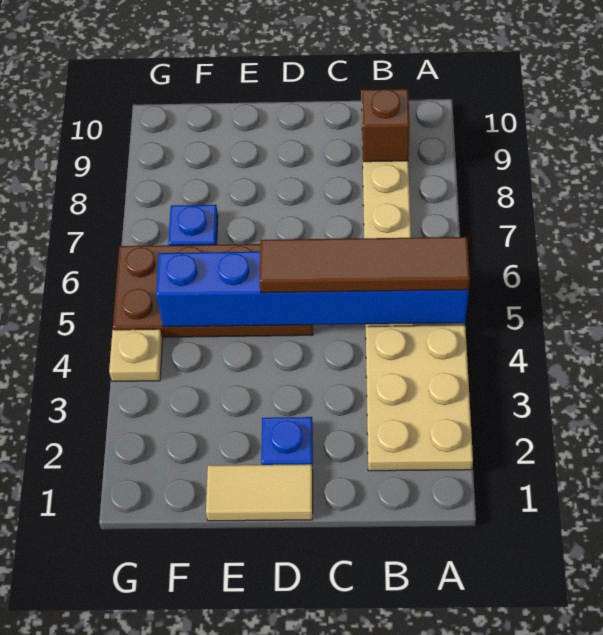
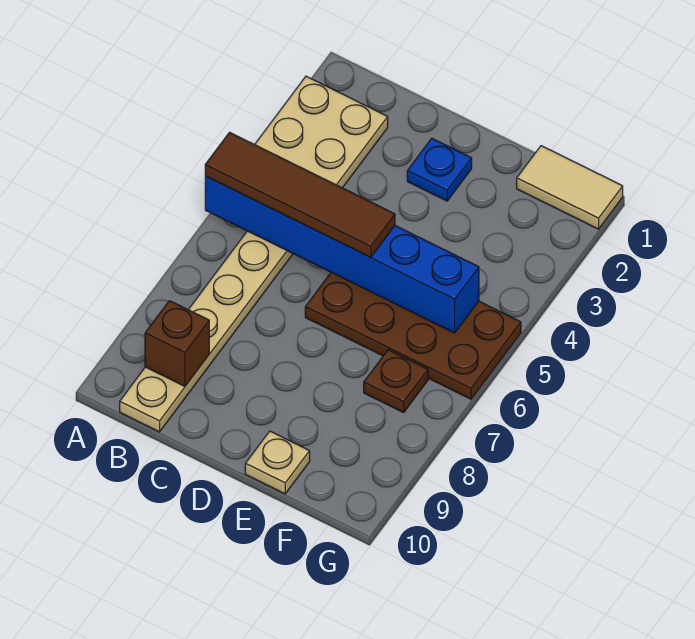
tan tile D1:E1 level 1 -> tan tile F1:G1 level 1
blue plate F7 level 1 -> brown plate F7 level 1
tan plate G4 level 1 -> tan plate E10 level 1

